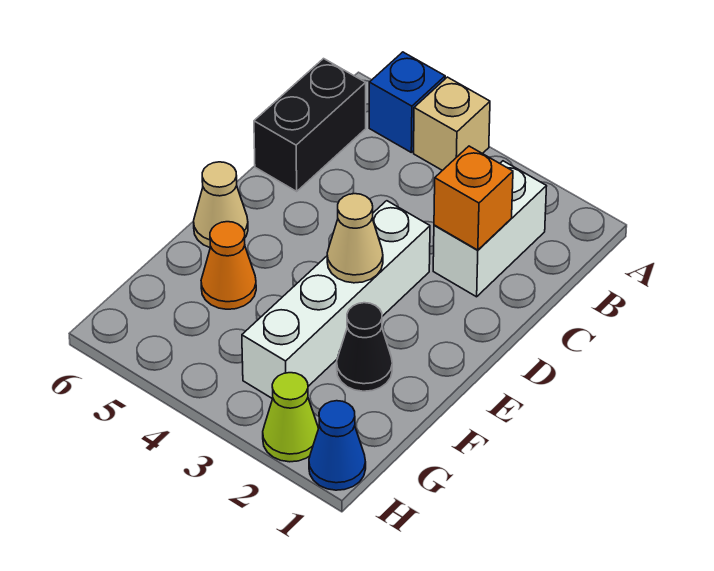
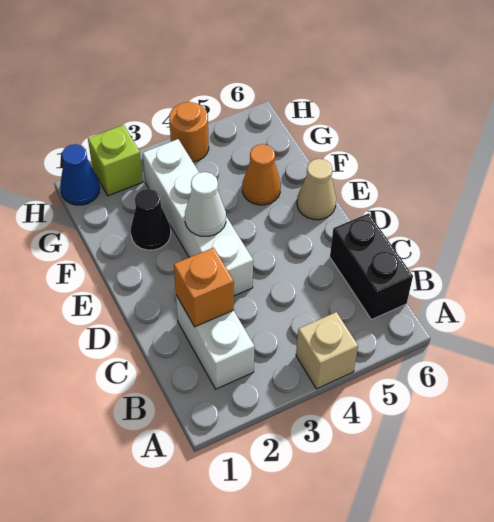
blue brick A5 level 1 -> none
tan cone E3 level 2 -> white cone E3 level 2
lime cone H2 level 1 -> lime brick H2 level 1
none -> orange round brick H4 level 1

